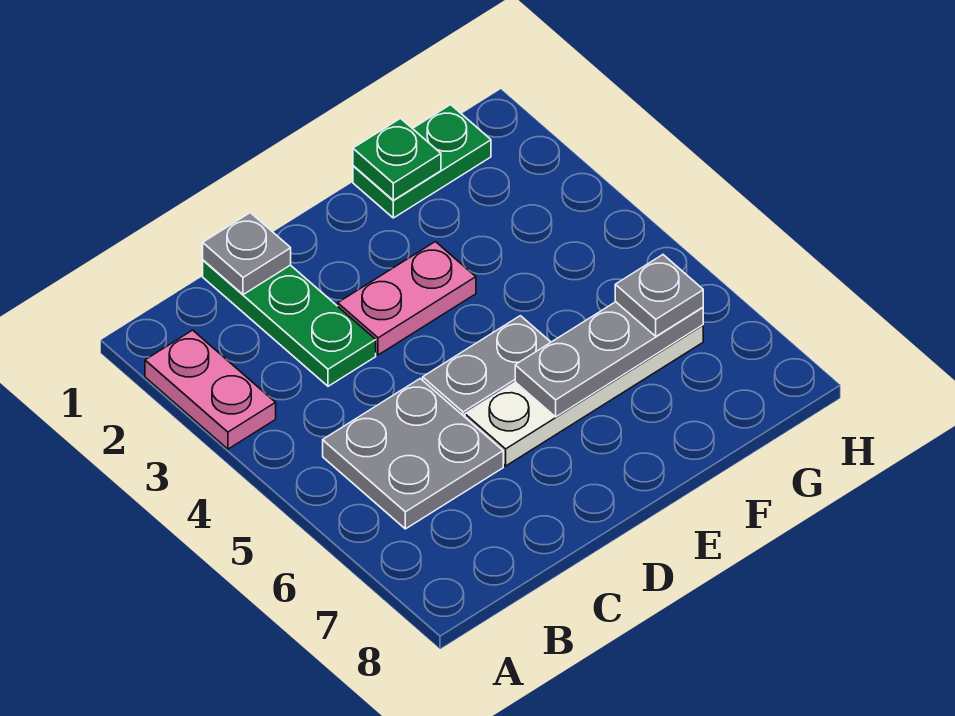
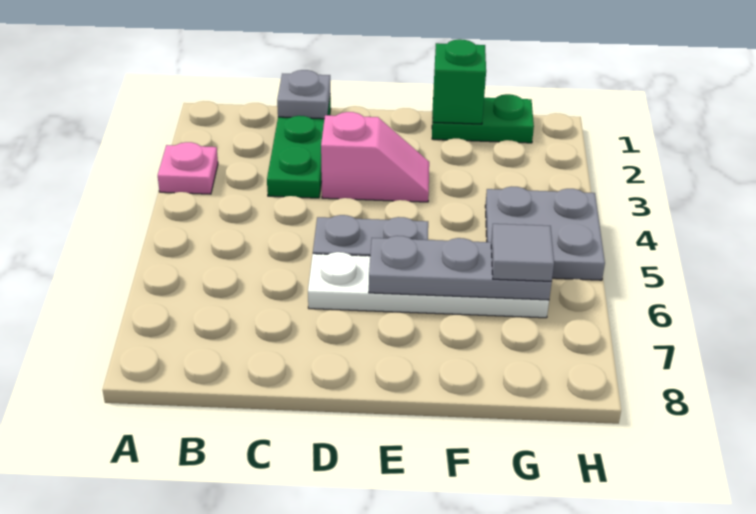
pink plate A2:A3 level 1 -> pink plate A3 level 1
grey plate B5:C6 level 1 -> grey plate G4:H5 level 1
pink plate D3:E3 level 1 -> pink slope D3:E3 level 1 top D
green plate F1 level 2 -> green brick F1 level 2
grey plate G6 level 3 -> grey tile G6 level 3

